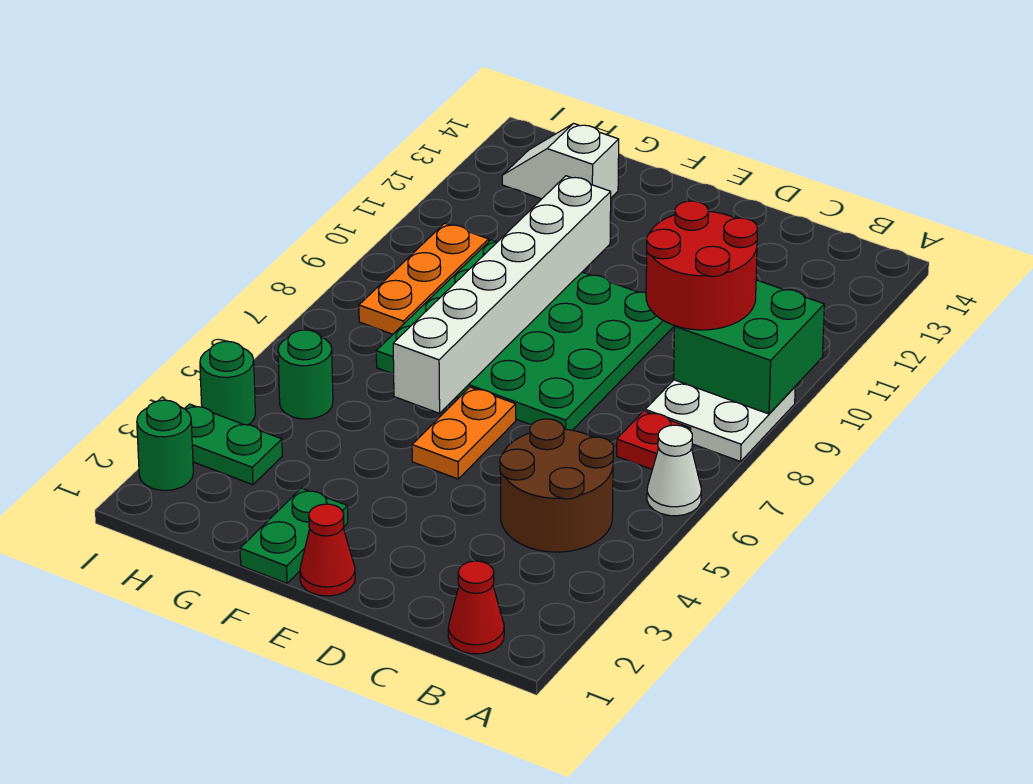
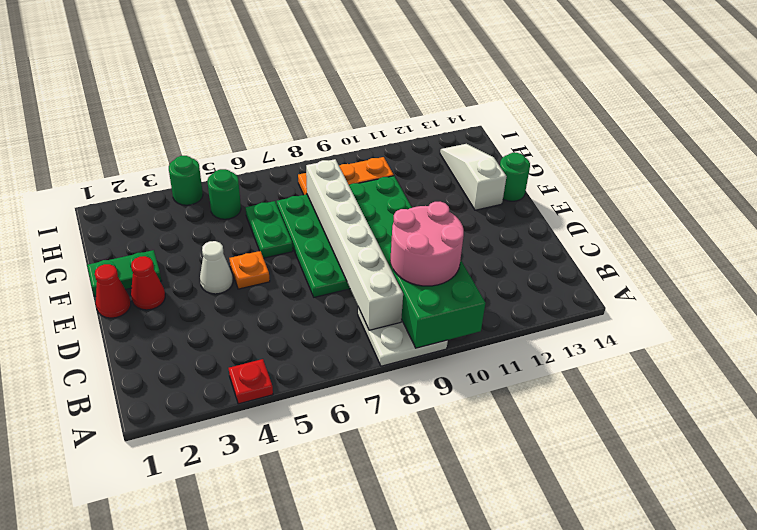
white cone A6 level 1 -> white cone E4 level 1
red cone B1 level 1 -> red cone E2 level 1
brown round brick B4:C5 level 1 -> none
red plate B7 level 1 -> red plate A4 level 1
red round brick B9:C10 level 3 -> pink round brick B9:C10 level 3
orange plate E5:E6 level 1 -> orange plate E5 level 1
white brick F6:F11 level 2 -> white brick B8:G8 level 2
white slope G13:H13 level 1 top G -> white slope F13:H13 level 1 top F
green plate H3:I3 level 1 -> green plate F6:G6 level 1
green round brick I2 level 1 -> green round brick F14 level 1

